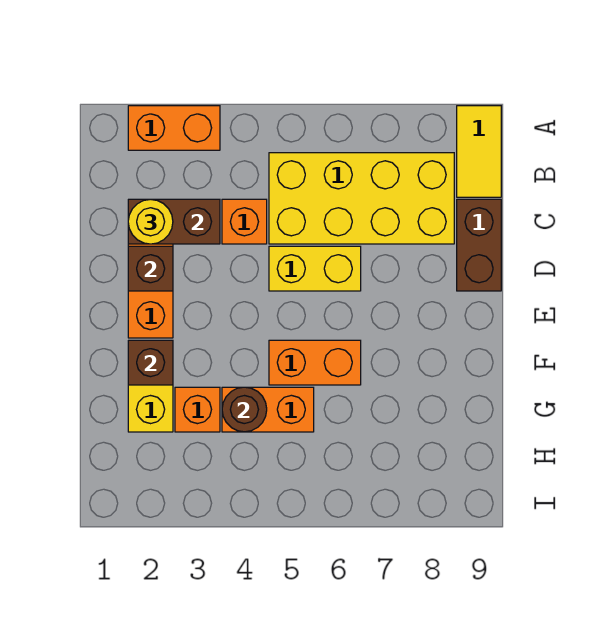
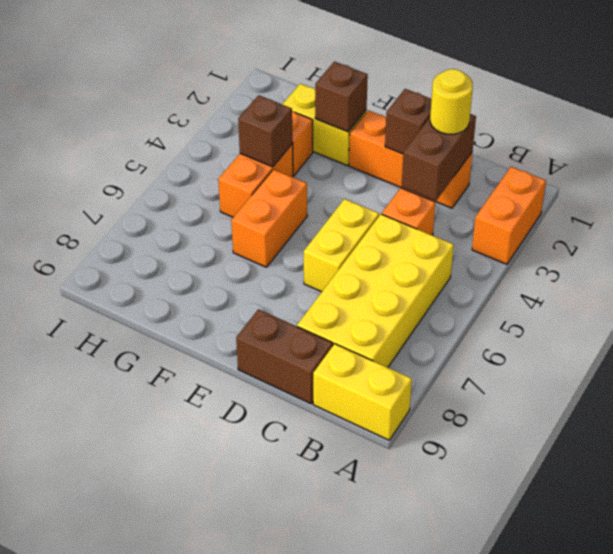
yellow tile A9:B9 level 1 -> yellow brick A9:B9 level 1
brown round brick G4 level 2 -> brown brick G4 level 2

